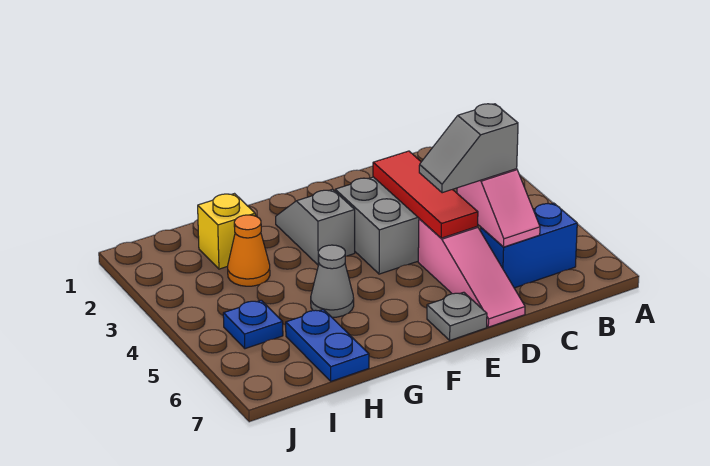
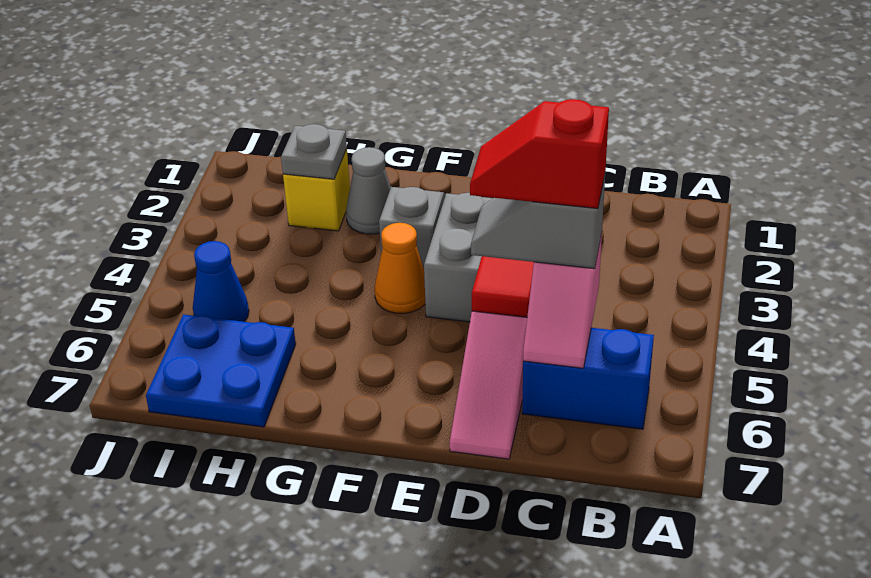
none -> red slope C5:D5 level 4 top C
grey plate E7 level 1 -> grey plate H2 level 2
grey cone G5 level 1 -> grey cone G2 level 1
orange cone H3 level 1 -> orange cone F4 level 1
blue plate H6:H7 level 1 -> blue plate H6:I7 level 1
blue plate I5 level 1 -> blue cone I5 level 1

